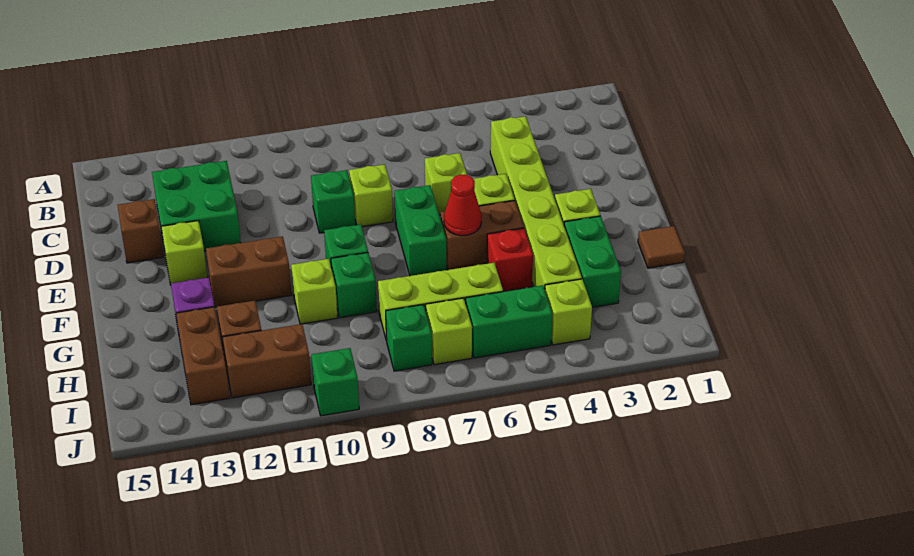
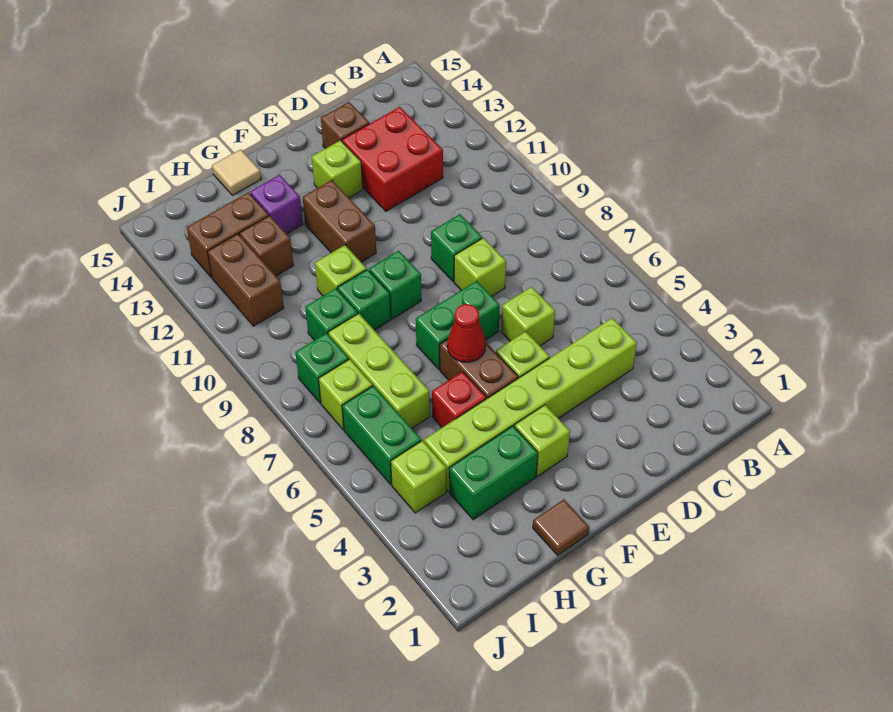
green brick C12:D13 level 1 -> red brick C12:D13 level 1
none -> tan tile G15 level 1
green brick J10 level 1 -> green brick H9 level 1

